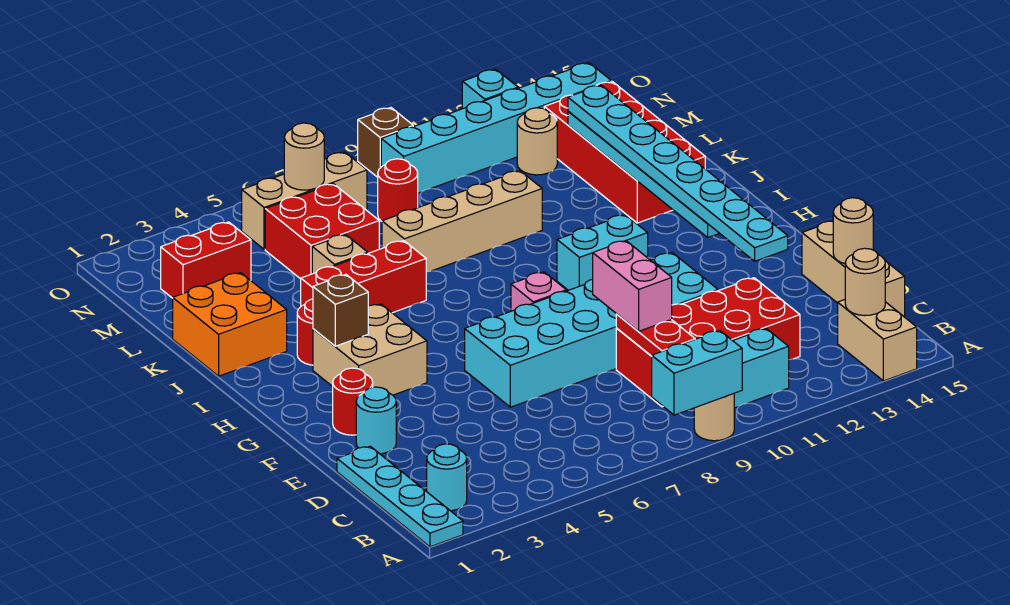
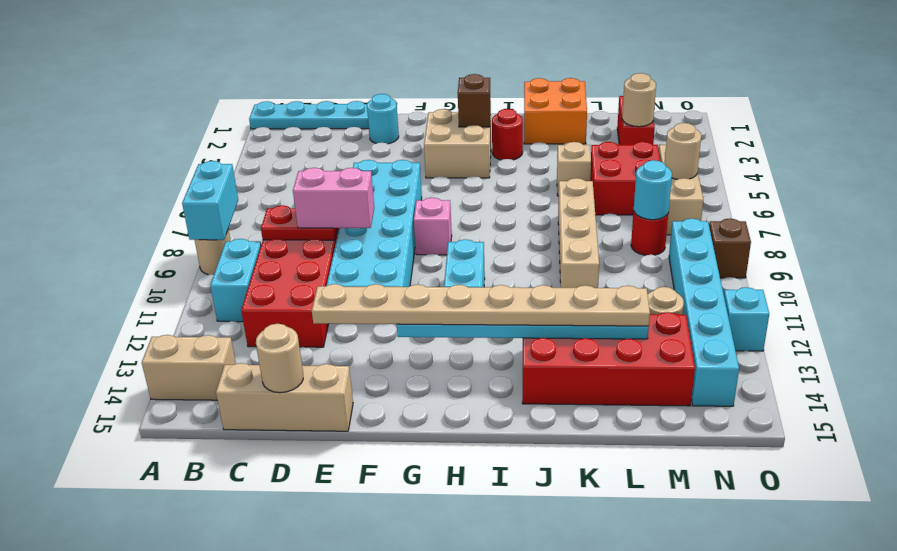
cyan round brick B2 level 1 -> cyan round brick M8 level 2
tan round brick B14 level 2 -> tan round brick M3 level 2
cyan plate E13:L13 level 3 -> tan plate E13:L13 level 3
red round brick F2 level 1 -> none
red brick J4:J6 level 1 -> none

